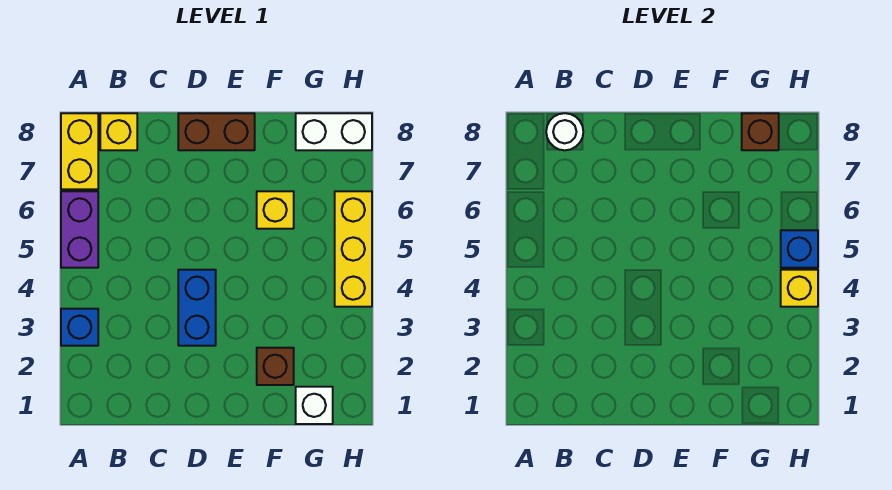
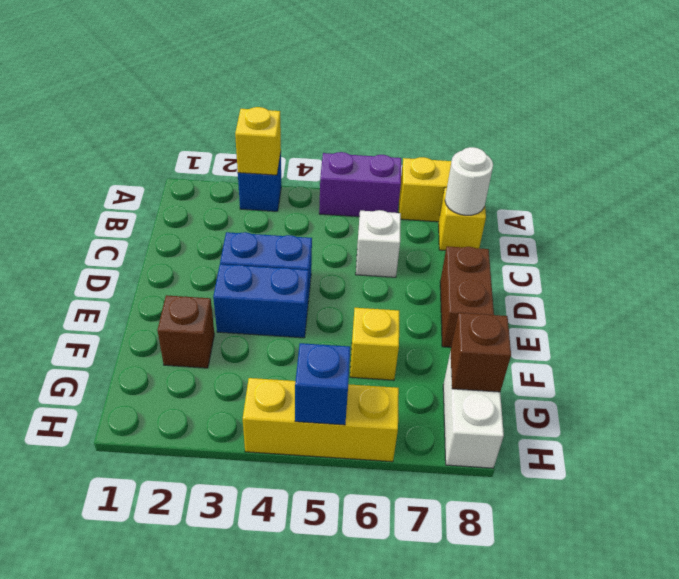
none -> blue brick E3:E4 level 1
white brick G1 level 1 -> white brick C6 level 1
yellow brick H4 level 2 -> yellow brick A3 level 2

